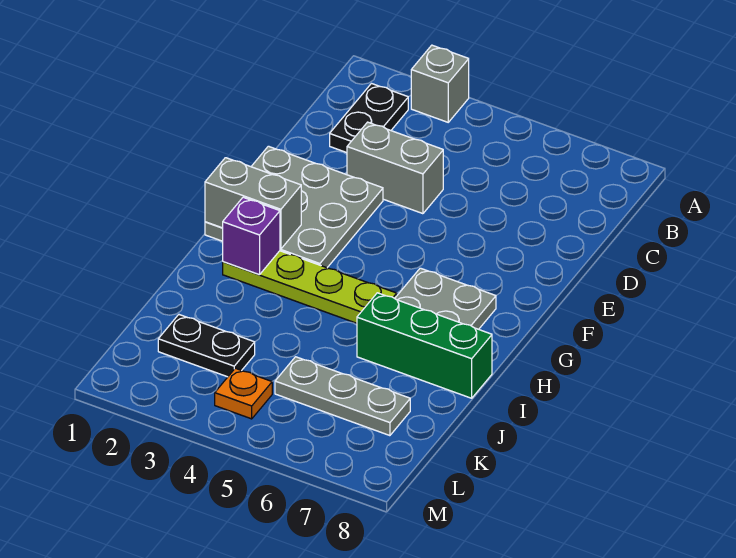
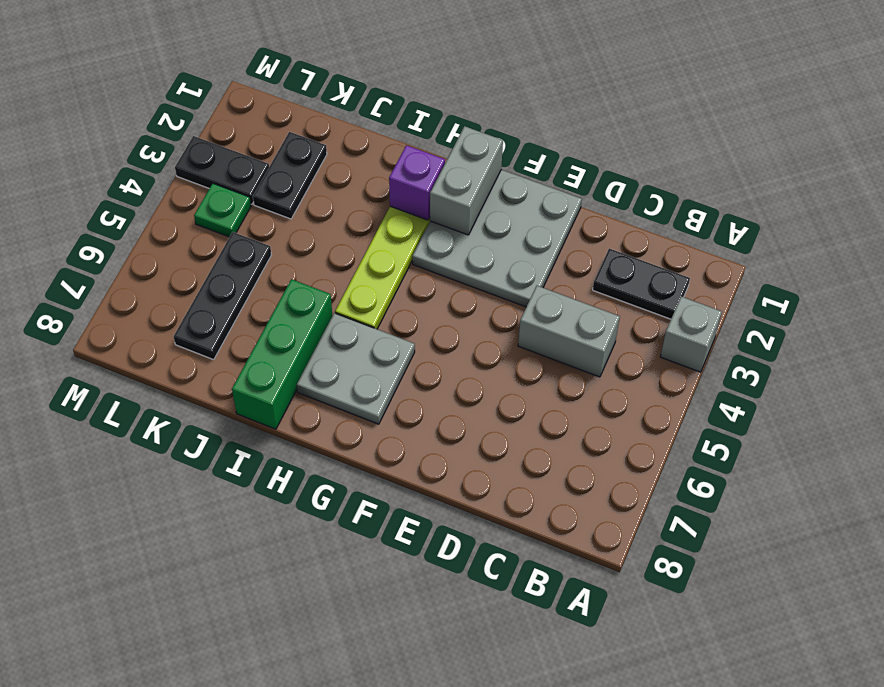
grey brick D3:D4 level 1 -> grey brick C4:D4 level 1
grey plate K5:K7 level 1 -> black plate K5:K7 level 1
none -> black plate L3:M3 level 1
orange plate L4 level 1 -> green plate L4 level 1

